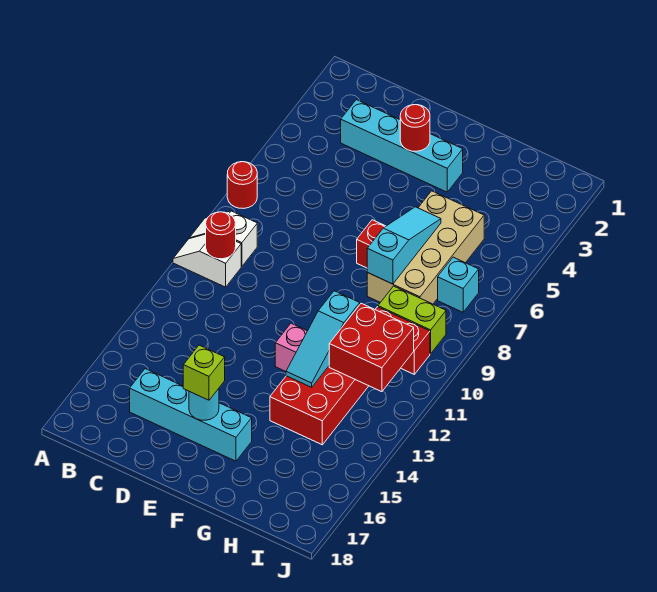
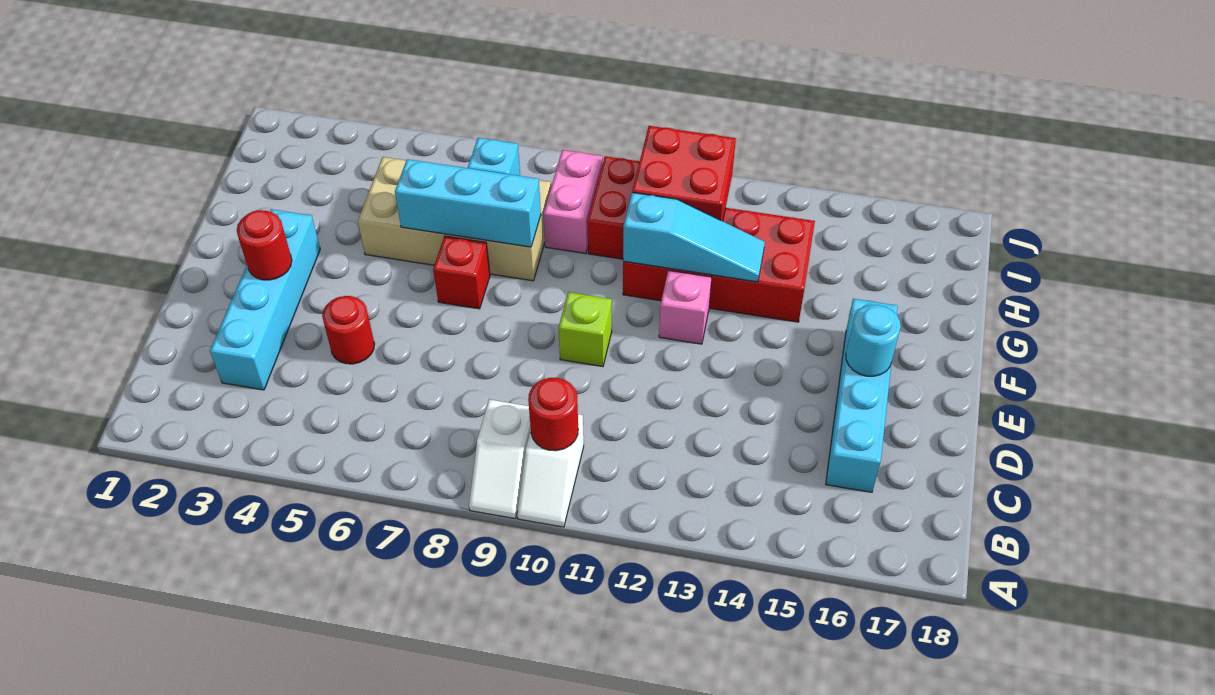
red round brick A7 level 1 -> red round brick D5 level 1
lime brick E16 level 3 -> lime brick E10 level 1
cyan slope G6:G8 level 2 top 8 -> cyan brick G6:G8 level 2
lime brick H9:I9 level 1 -> pink brick H9:I9 level 1

